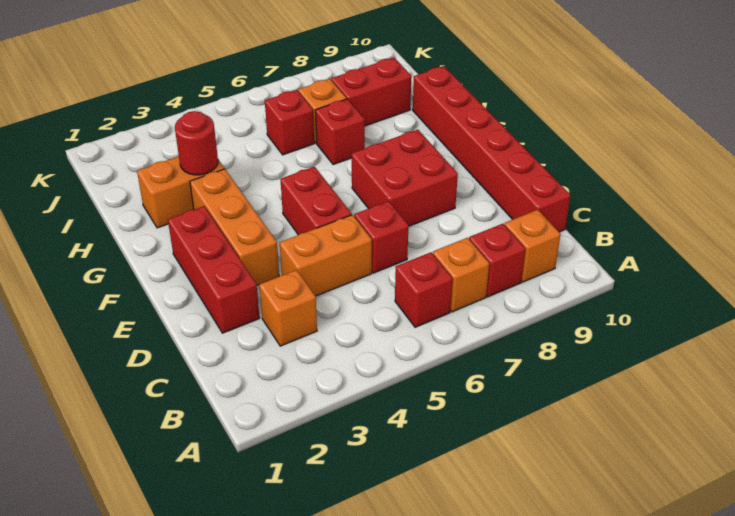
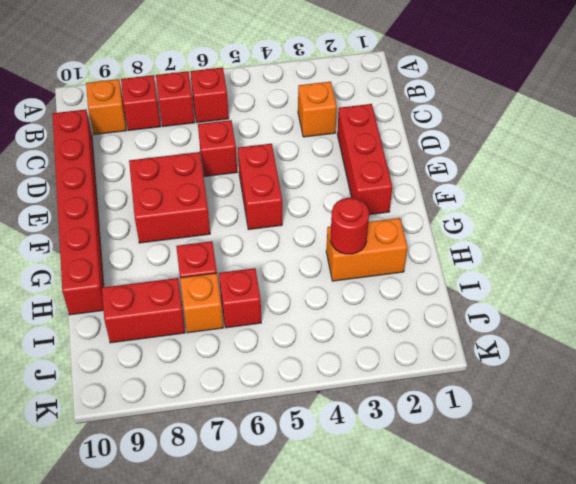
orange brick B7 level 1 -> red brick B7 level 1
orange brick D4:D5 level 1 -> none
orange brick E3:G3 level 1 -> none

